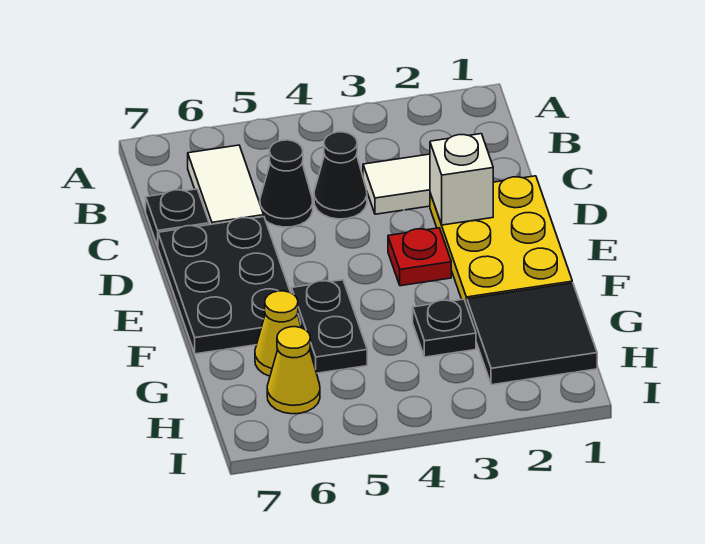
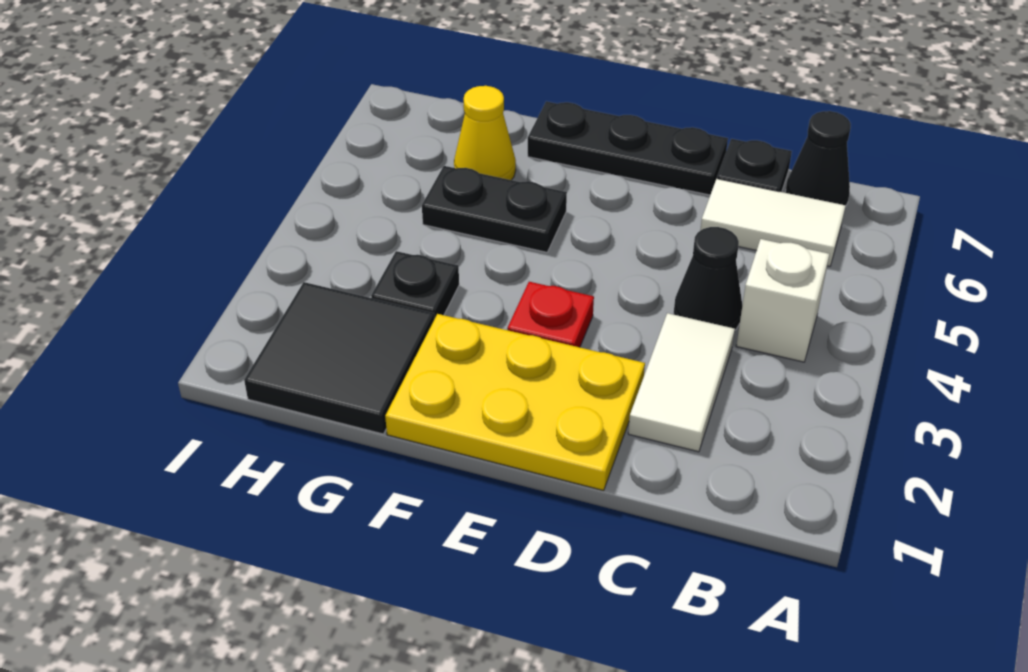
black cone C5 level 1 -> black cone B7 level 1
white brick D2 level 2 -> white brick B4 level 1
black plate D6:F7 level 1 -> black plate D7:F7 level 1
yellow cone H6 level 1 -> none

